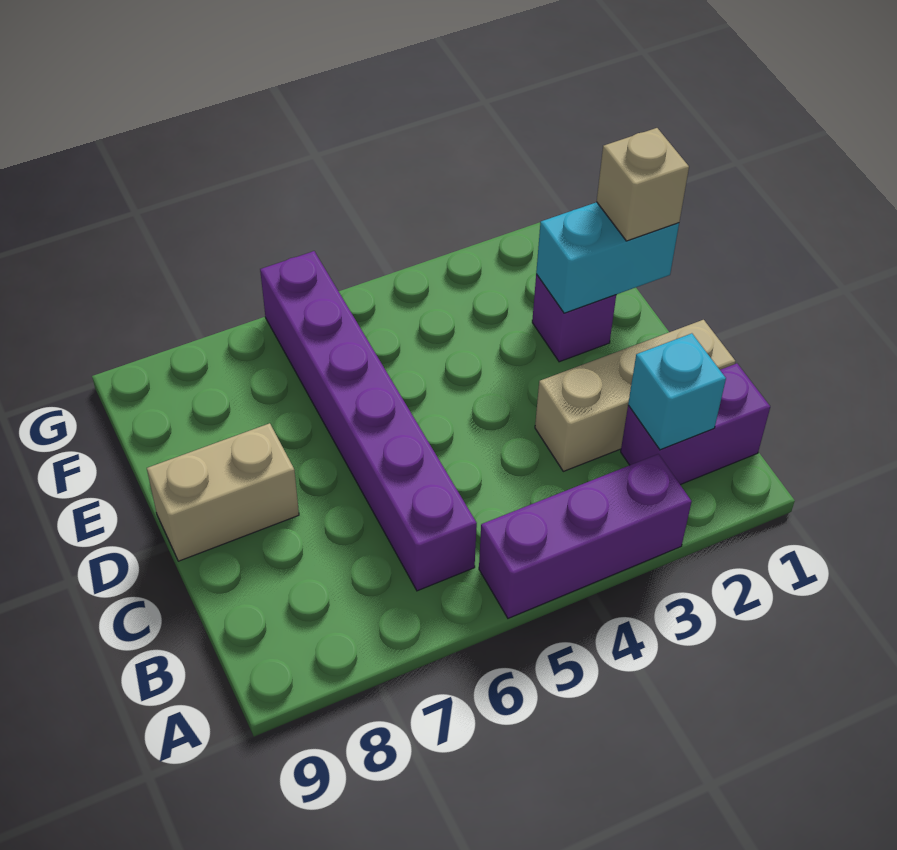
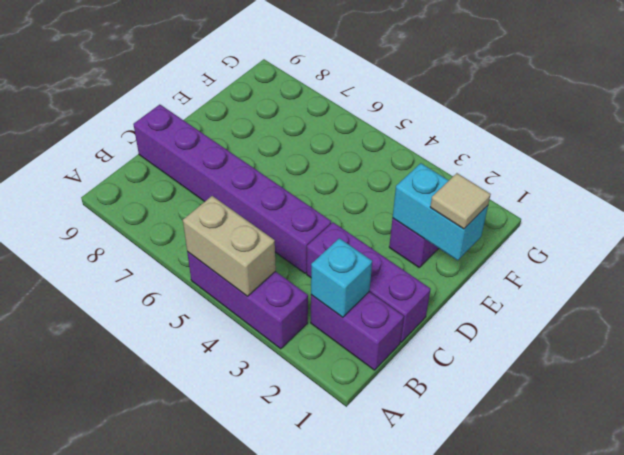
purple brick B6:G6 level 1 -> purple brick C4:C9 level 1
tan brick C1:C3 level 1 -> purple brick C1:C3 level 1
tan brick D8:D9 level 1 -> tan brick A4:A5 level 2
tan brick E1 level 3 -> tan tile E1 level 3

